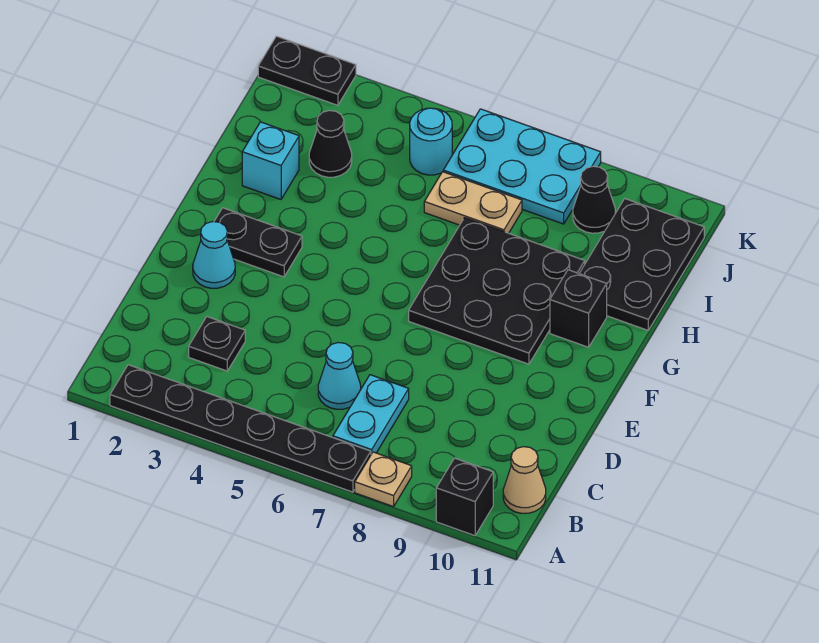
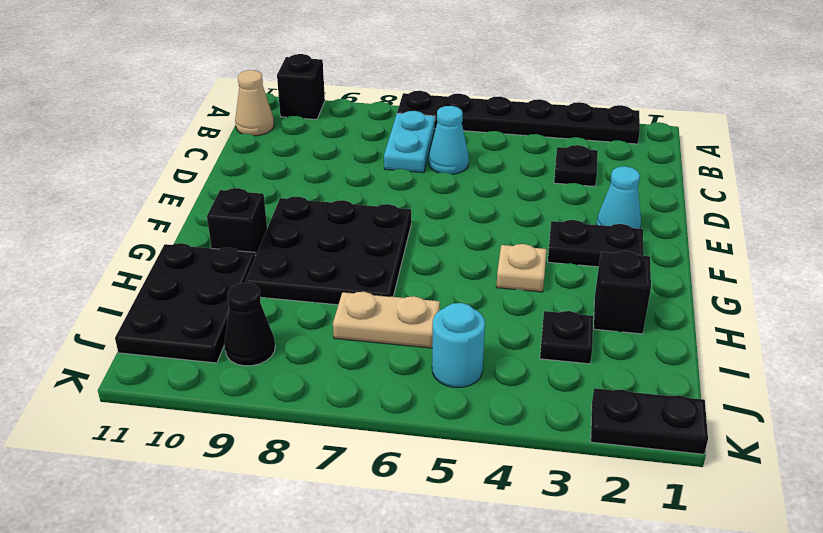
tan plate A8 level 1 -> tan plate G4 level 1
cyan brick H2 level 1 -> black brick H2 level 1
black cone I3 level 1 -> black plate I3 level 1
cyan plate J6:K8 level 1 -> none

